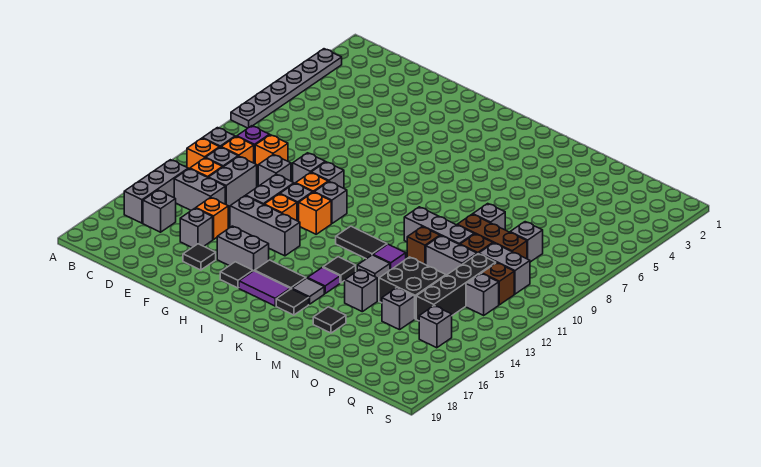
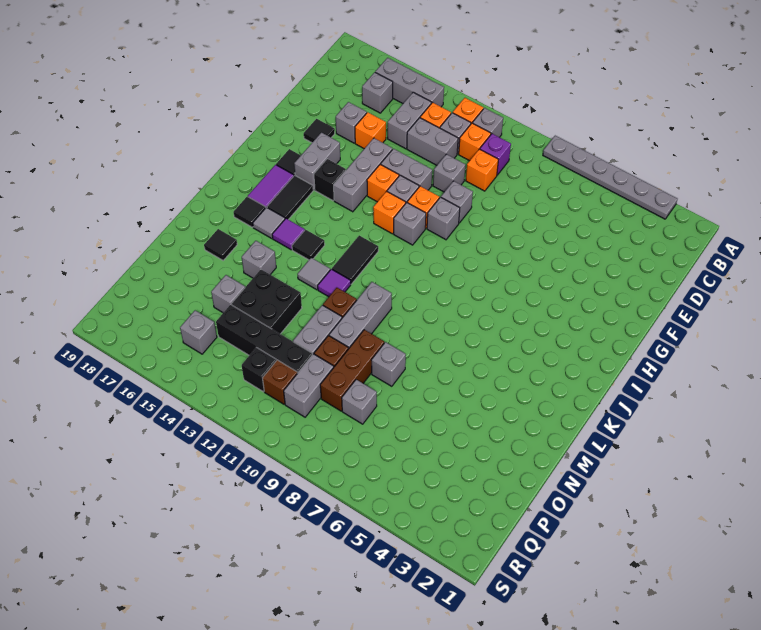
none -> black brick H15 level 1
grey brick Q12 level 1 -> black brick Q12 level 1

